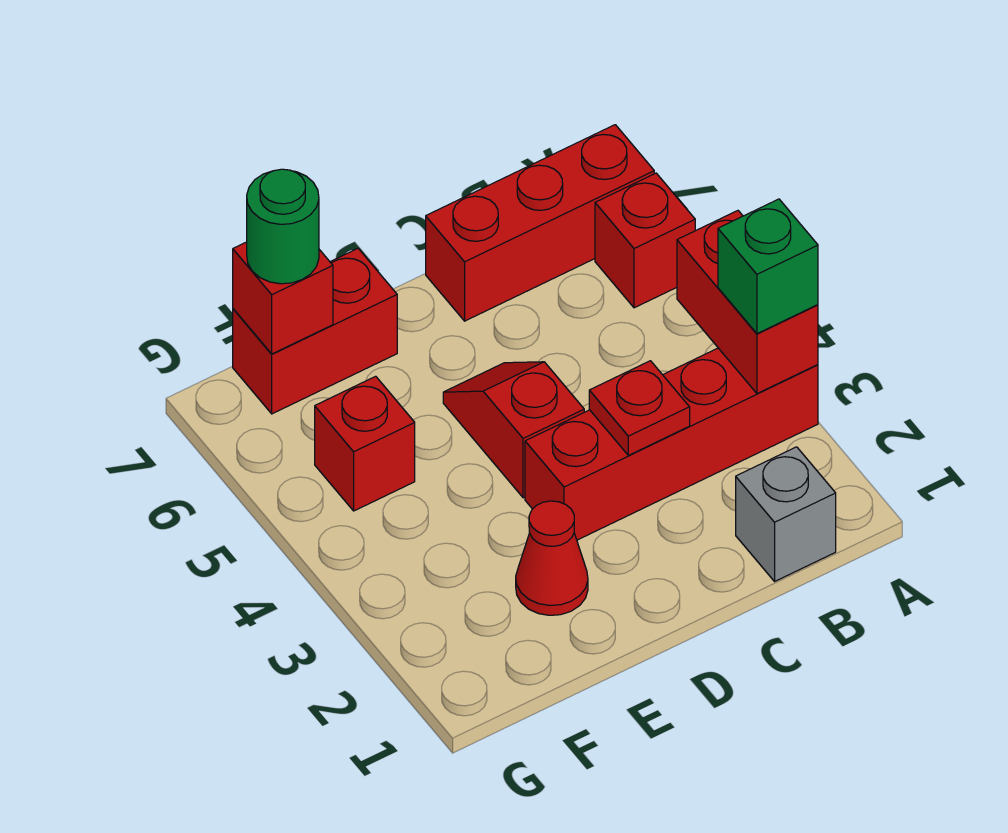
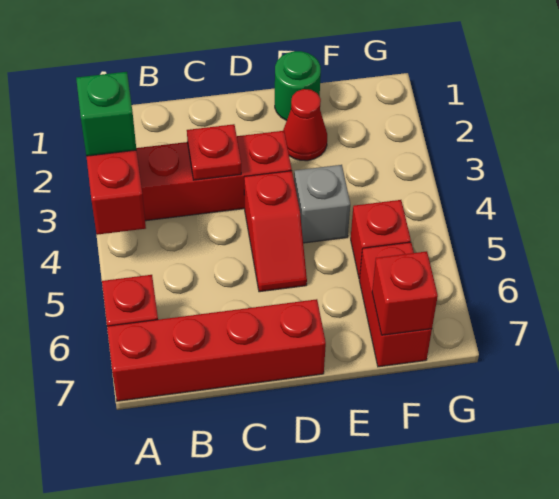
red brick A7:C7 level 1 -> red brick A7:D7 level 1
grey brick B1 level 1 -> grey brick E4 level 1
red brick E7:F7 level 1 -> red brick F6:F7 level 1
green round brick F7 level 3 -> green round brick E1 level 1

